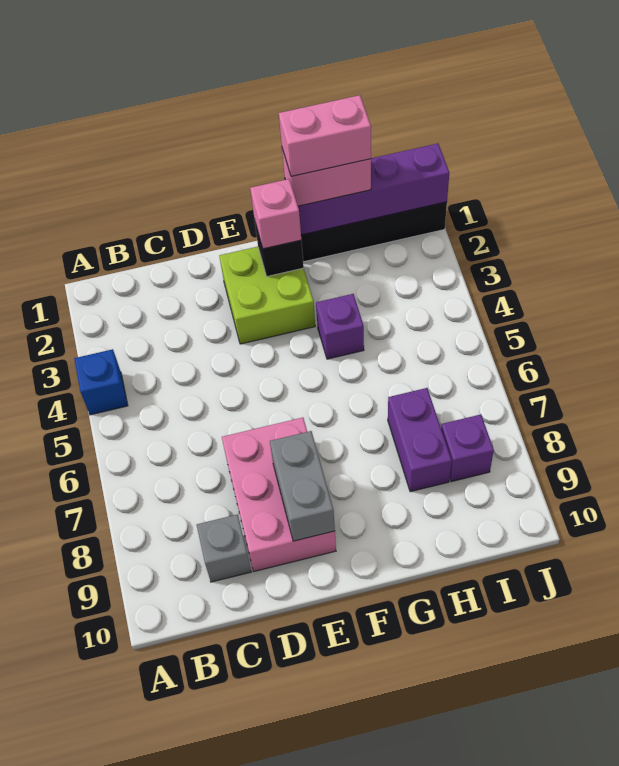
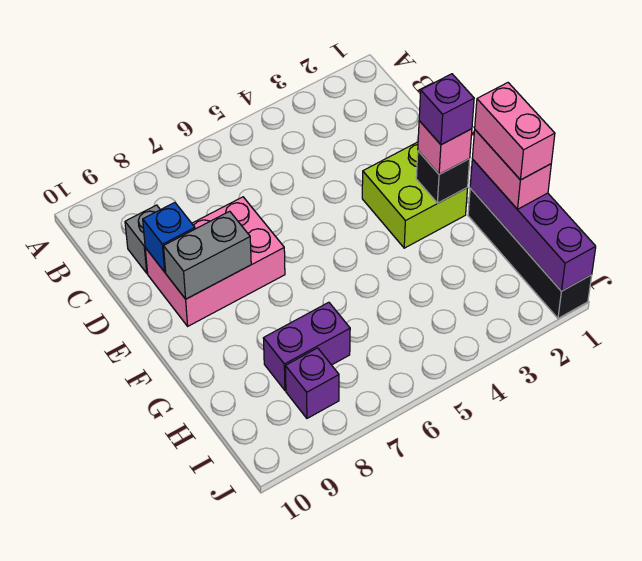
blue brick A4 level 1 -> blue brick D9 level 2
purple brick G4 level 1 -> purple brick F2 level 4

